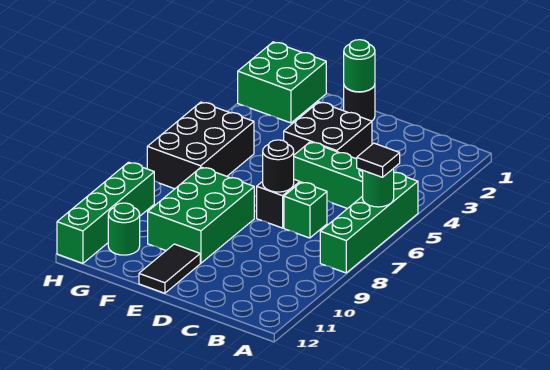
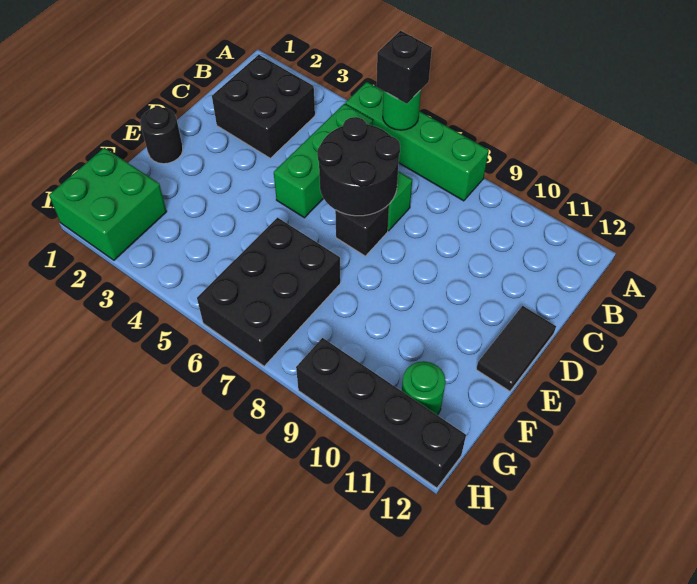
black tile A6 level 3 -> black brick A6 level 3
black brick D3:E4 level 1 -> black brick B2:C3 level 1
black round brick D7 level 2 -> black round brick C6:D7 level 2
green round brick E1 level 2 -> none
green brick E8:F10 level 1 -> none
black tile E11:E12 level 1 -> black tile D12:E12 level 1
black brick G5:H7 level 1 -> black brick F6:H7 level 1
green brick H9:H12 level 1 -> black brick H9:H12 level 1

